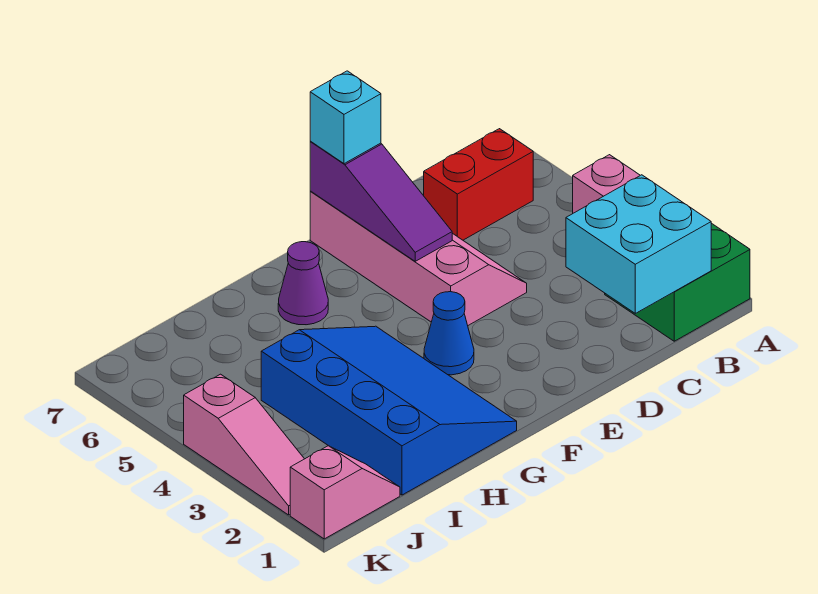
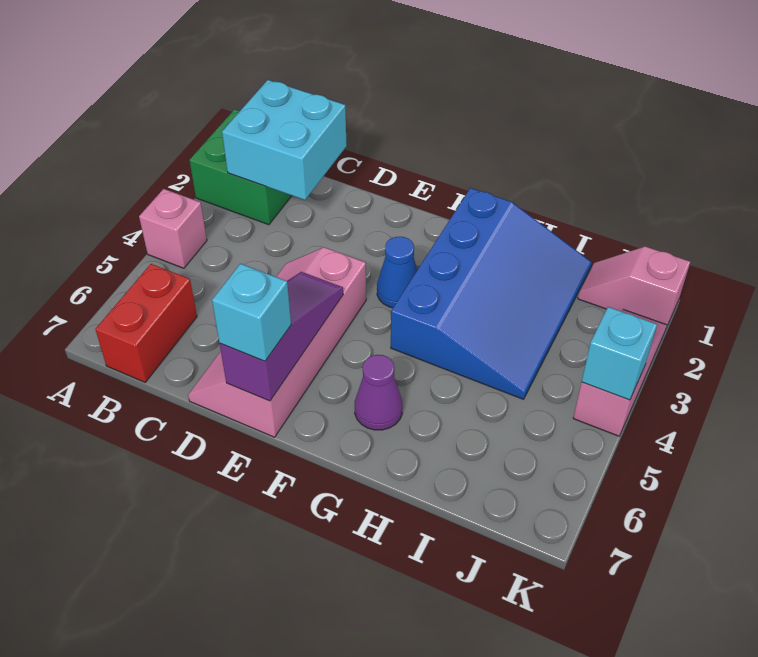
red brick B6:C6 level 1 -> red brick B6:B7 level 1
blue slope G1:I4 level 1 top I -> blue slope G1:I4 level 1 top G
none -> cyan brick K4 level 2

